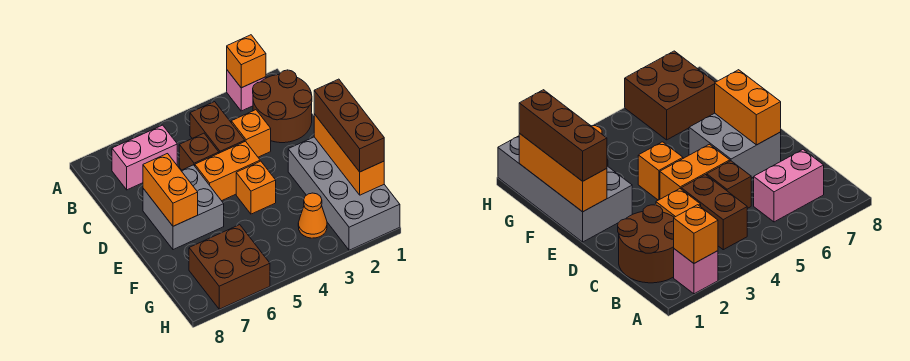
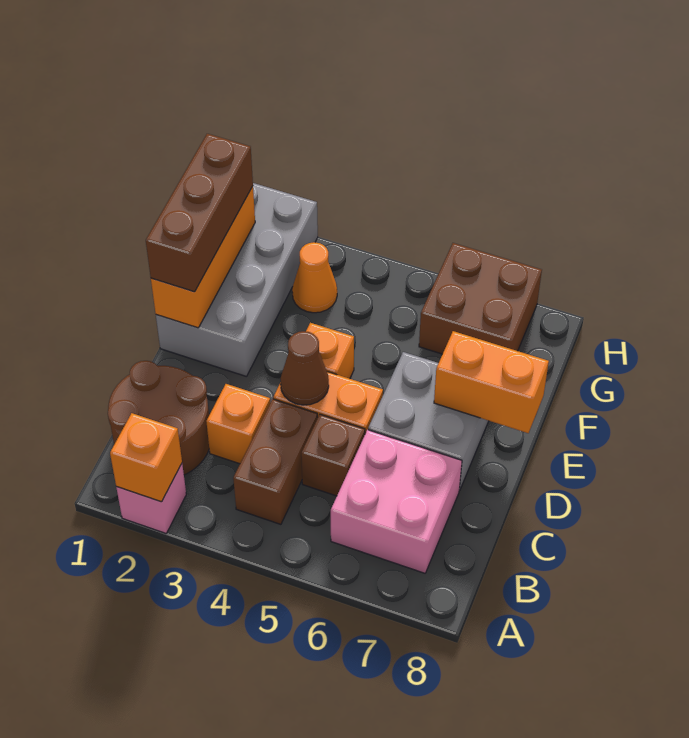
pink brick B6:B7 level 1 -> pink brick B6:C7 level 1
none -> brown cone D4 level 2
orange brick D7:E7 level 2 -> orange brick E7:E8 level 2

